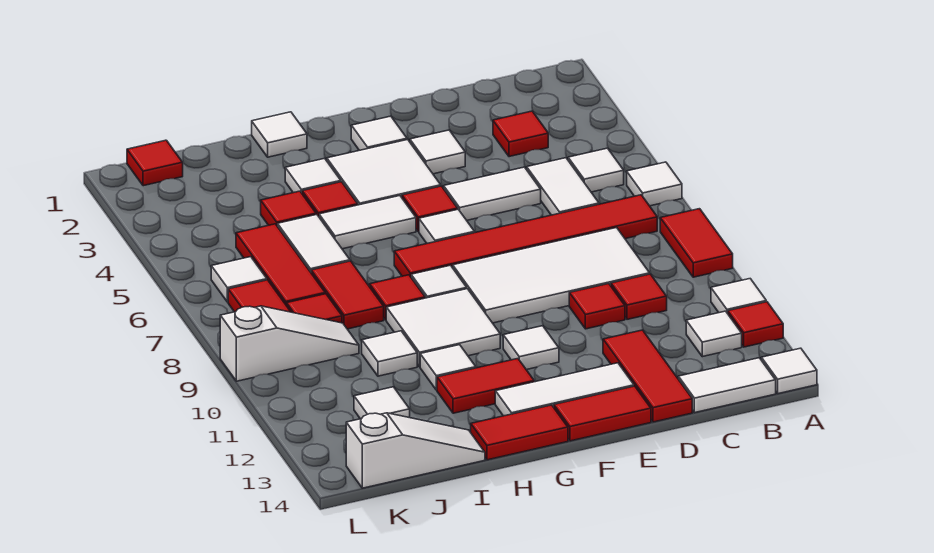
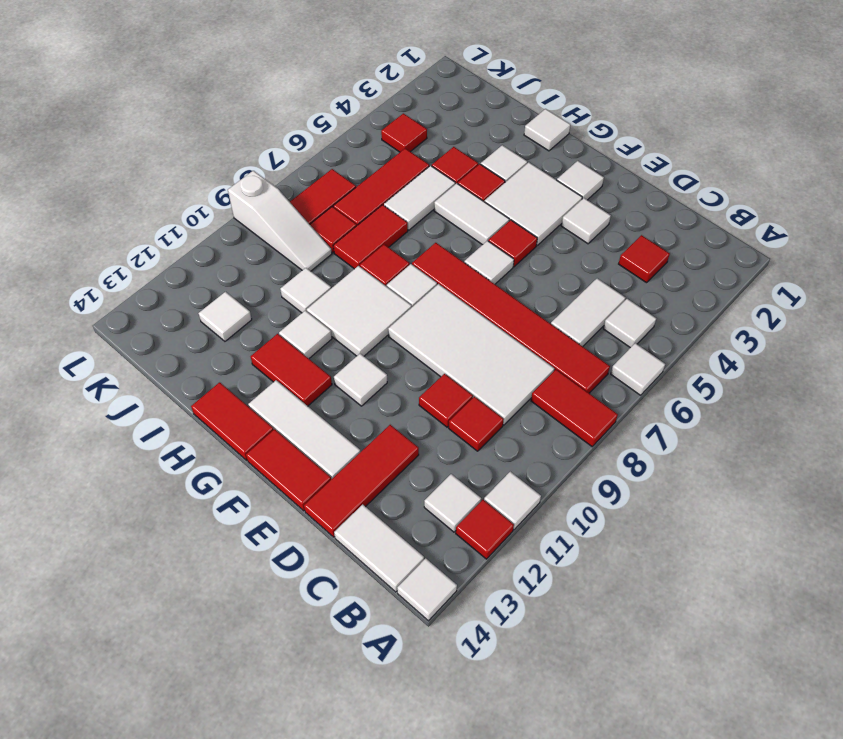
red tile A8:A9 level 1 -> red tile A8:B8 level 1
white tile D5:E5 level 1 -> none
white slope I14:K14 level 1 top K -> none
red tile K1 level 1 -> red tile K4 level 1
white tile K6 level 1 -> none

